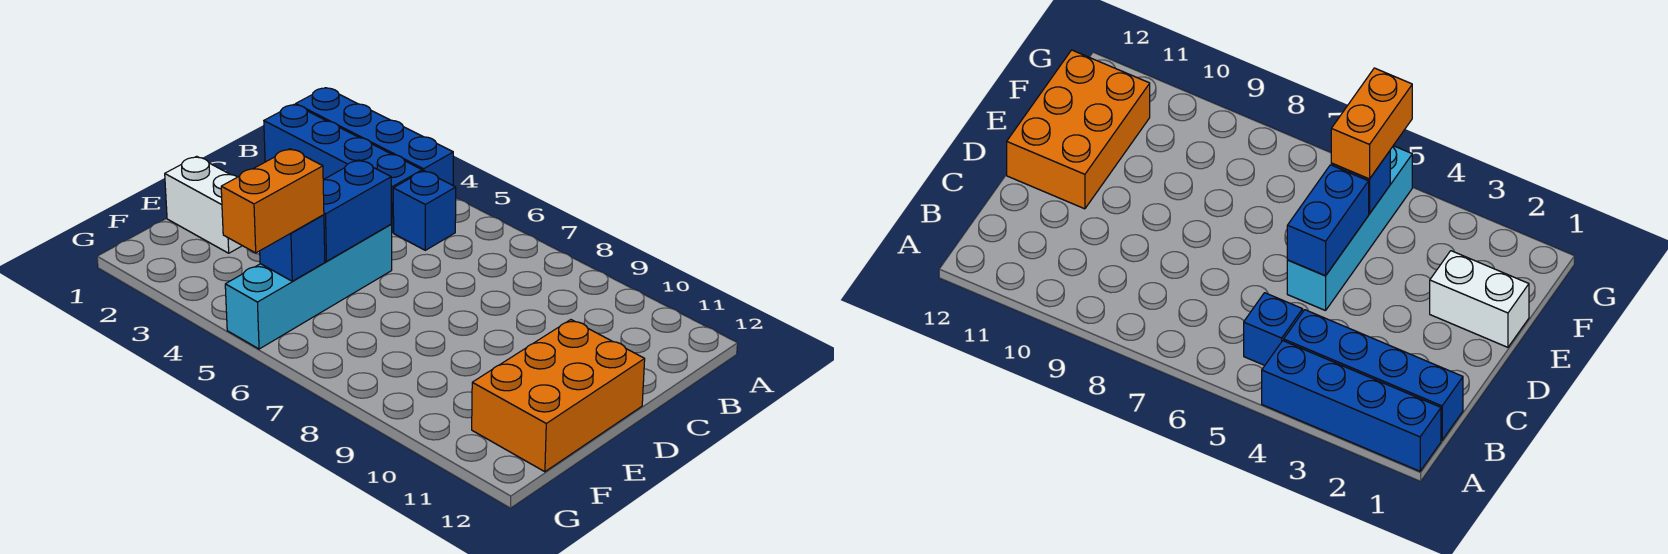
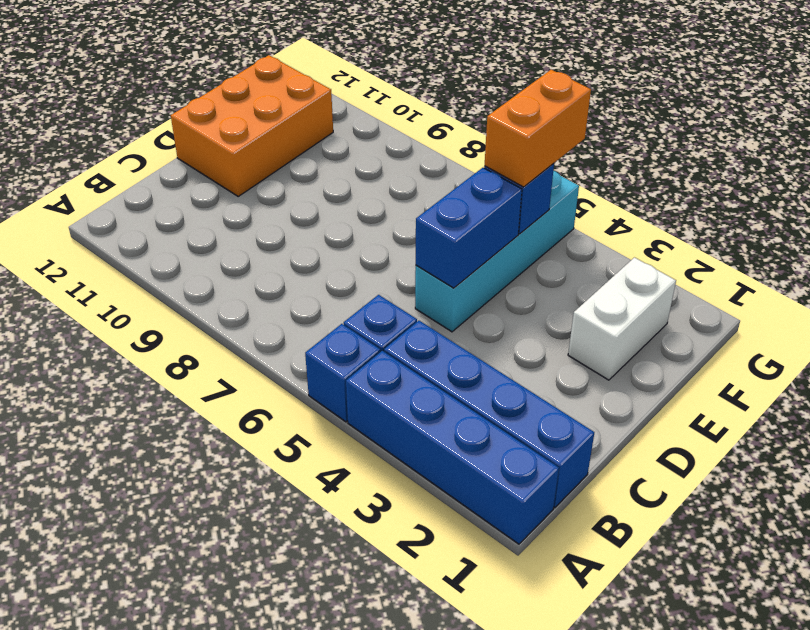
none -> blue brick A5 level 1
white brick E1:E2 level 1 -> white brick E2:F2 level 1

